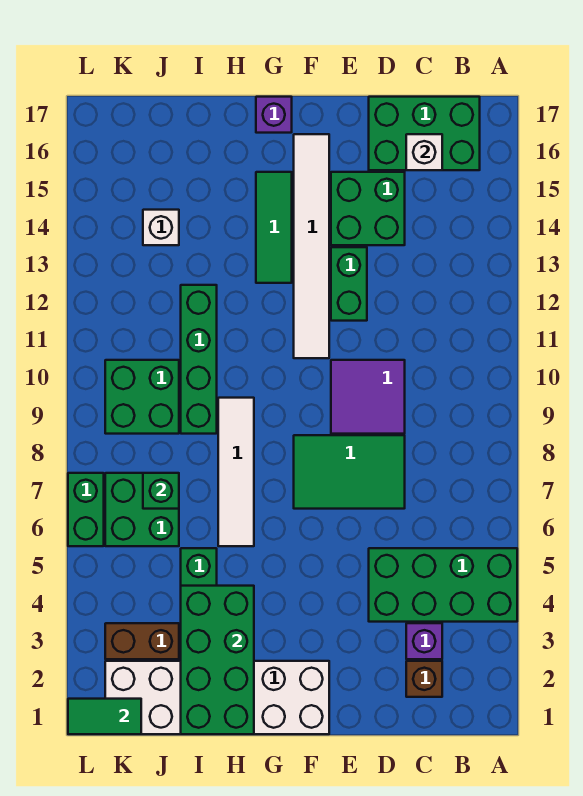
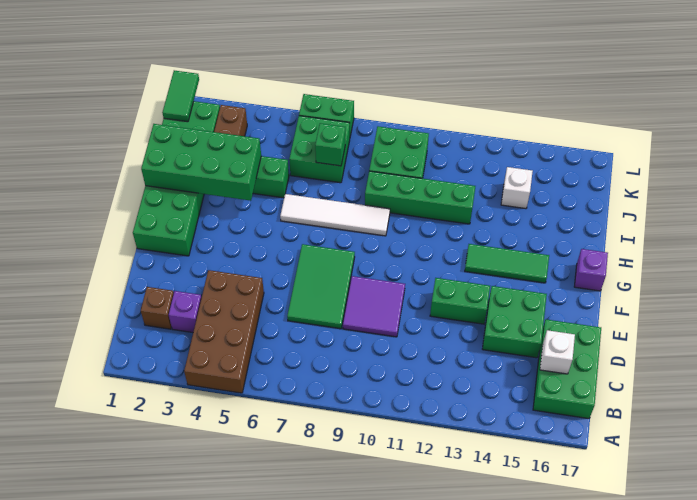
green brick A4:D5 level 1 -> brown brick A4:D5 level 1
white brick F1:K2 level 1 -> green brick F1:K2 level 1
white tile F11:F16 level 1 -> none

